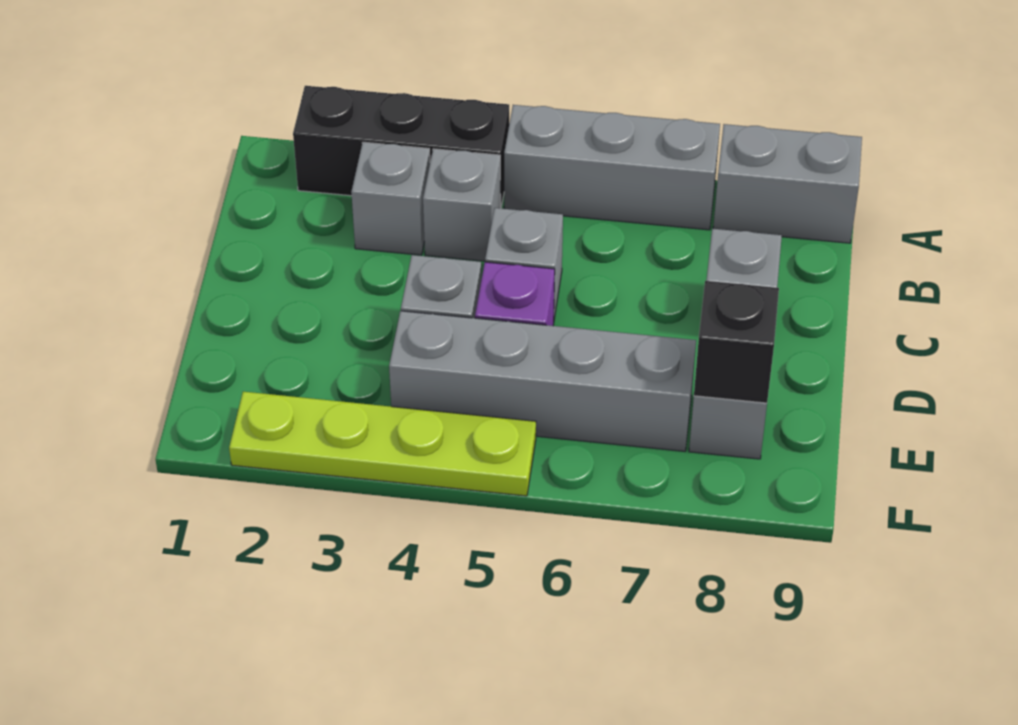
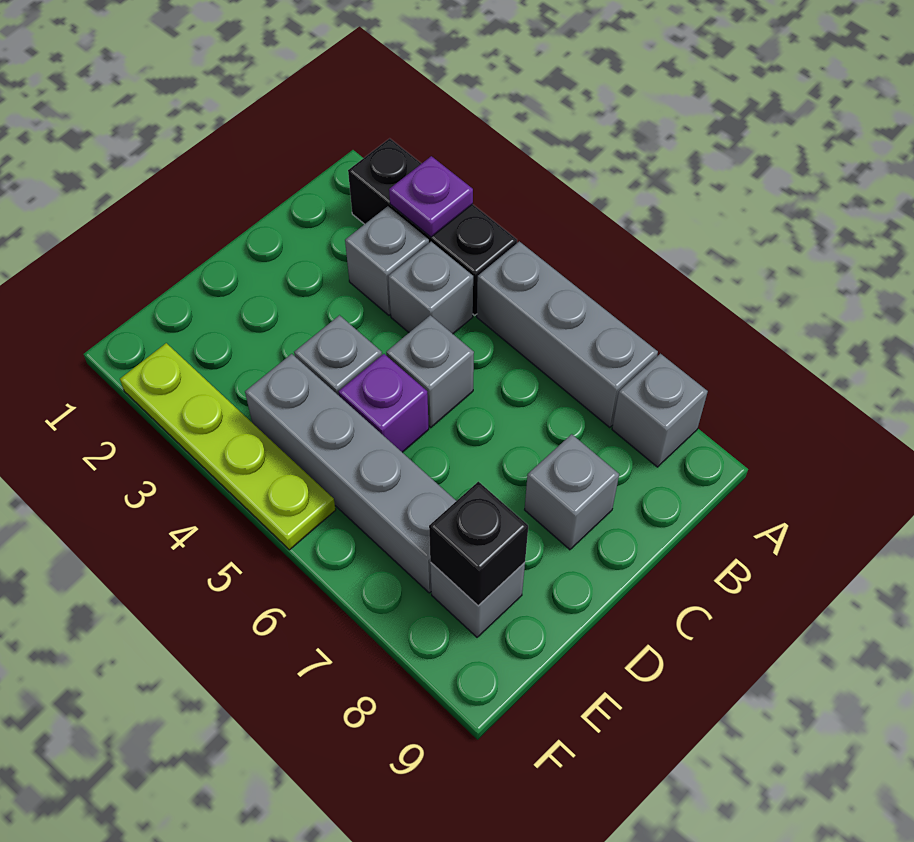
none -> purple plate A3 level 2
grey brick A8:A9 level 1 -> grey brick A8 level 1

